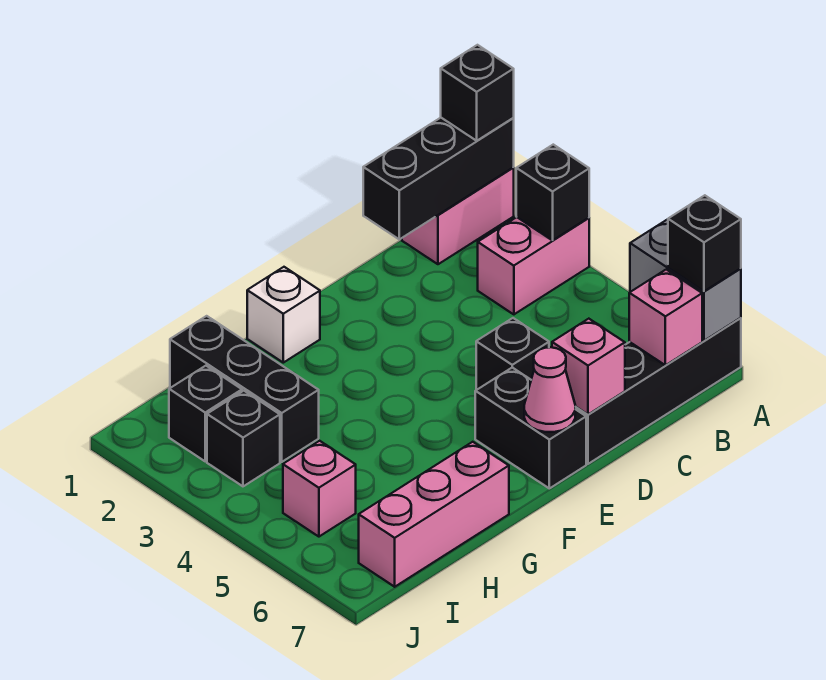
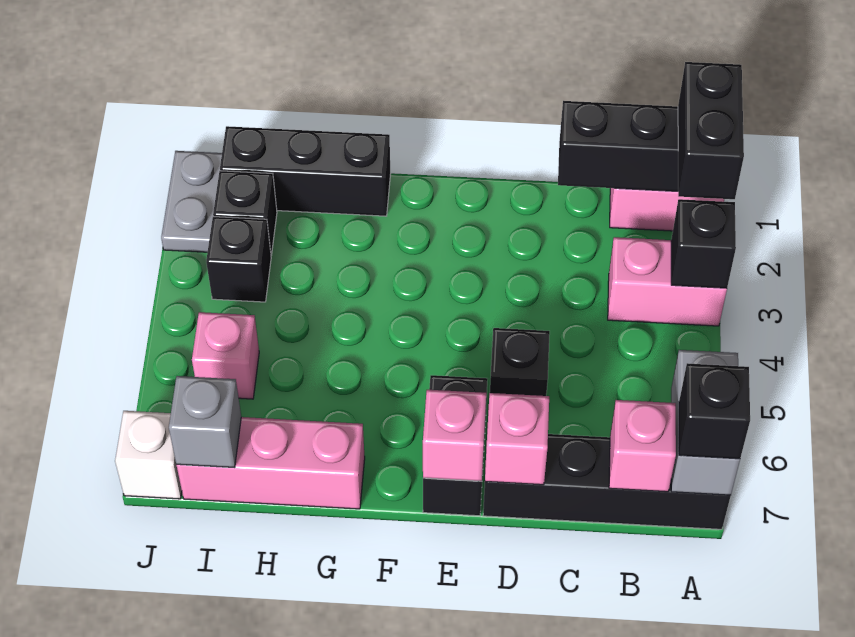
black brick A1 level 3 -> black brick A1:A2 level 3
pink cone E7 level 2 -> pink brick E7 level 2
white brick F1 level 1 -> white brick J7 level 1
black brick H1:H3 level 1 -> black brick G1:I1 level 1
none -> grey brick I7 level 2
none -> grey plate J1:J2 level 1

